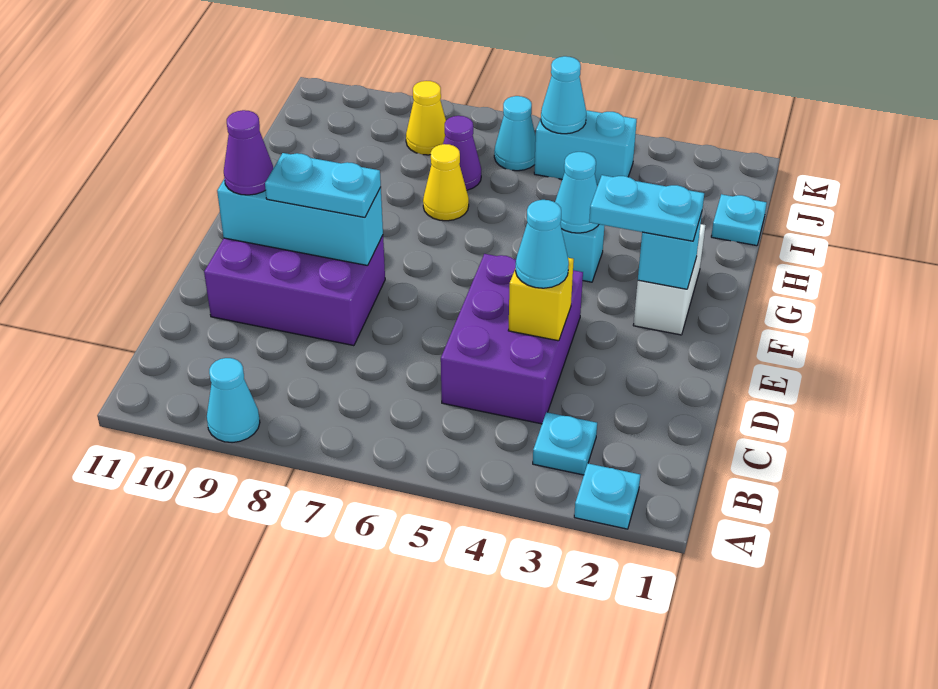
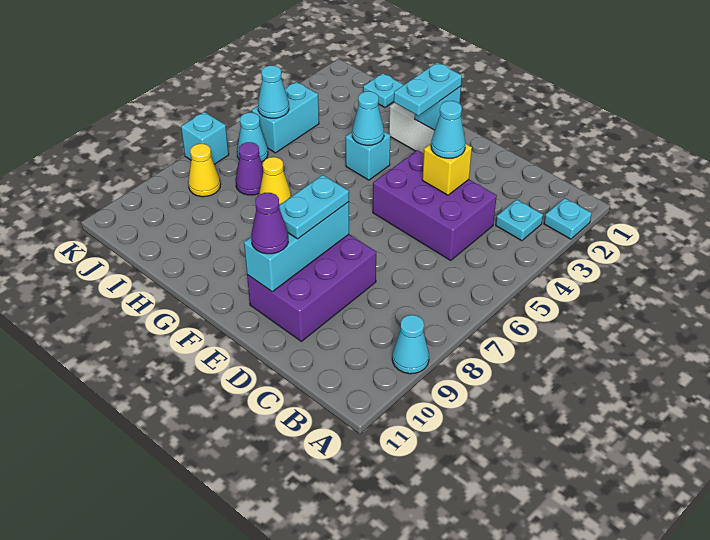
none -> cyan brick K7 level 1

